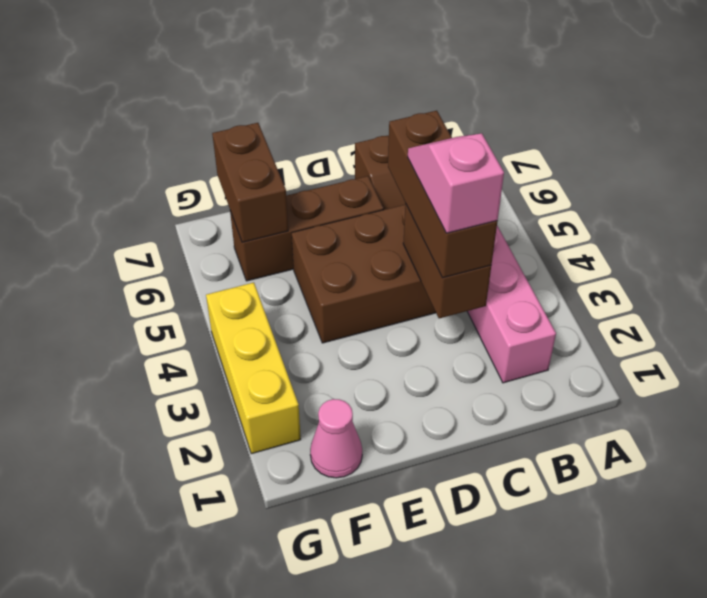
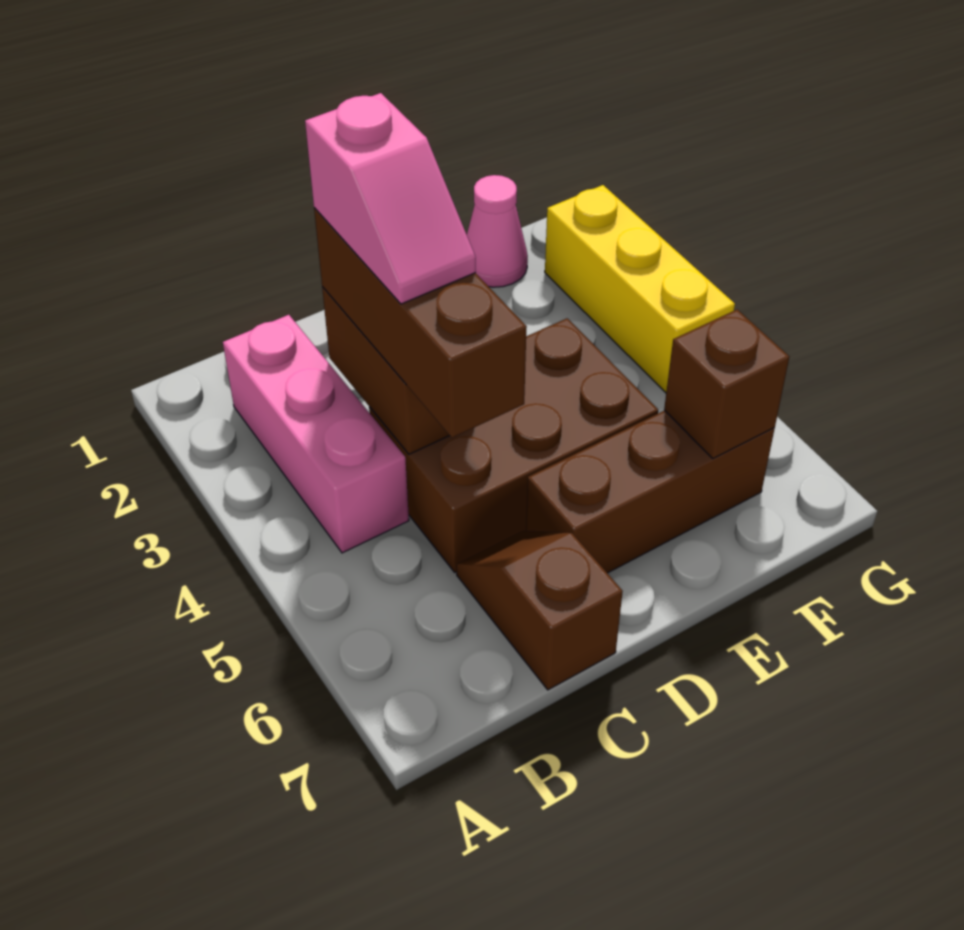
brown brick F6:F7 level 2 -> brown brick F6 level 2

